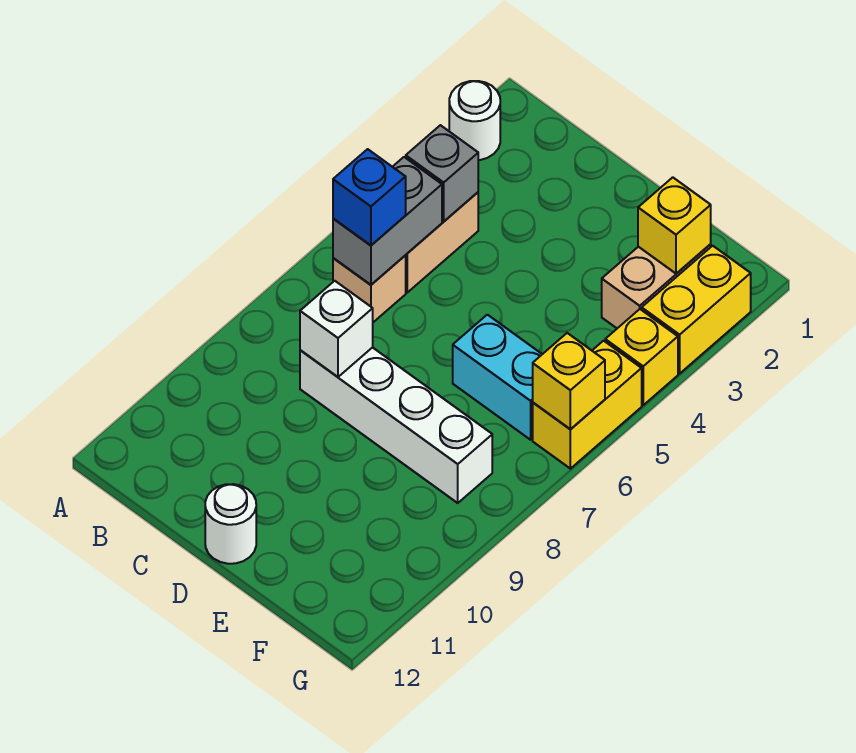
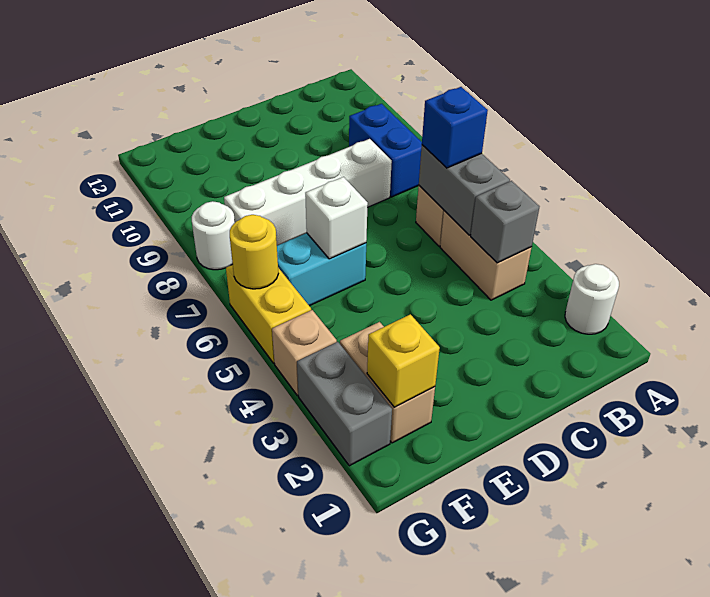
none -> blue brick B8:B9 level 1
white brick C8 level 2 -> white brick E6 level 2
white round brick D12 level 1 -> white round brick G8 level 1
yellow brick G2:G3 level 1 -> grey brick G2:G3 level 1
yellow brick G4 level 1 -> tan brick G4 level 1
yellow brick G6 level 2 -> yellow round brick G6 level 2

